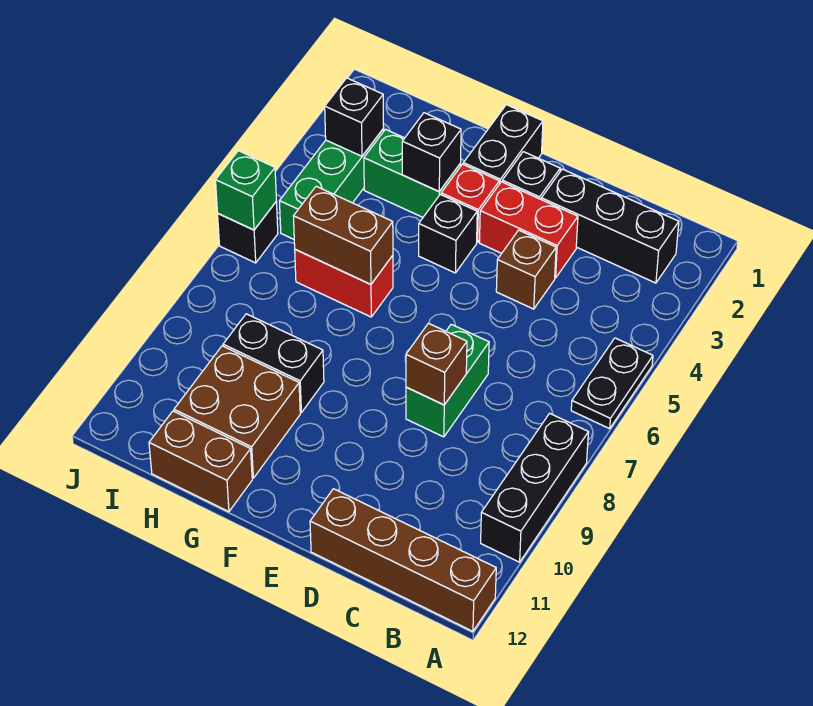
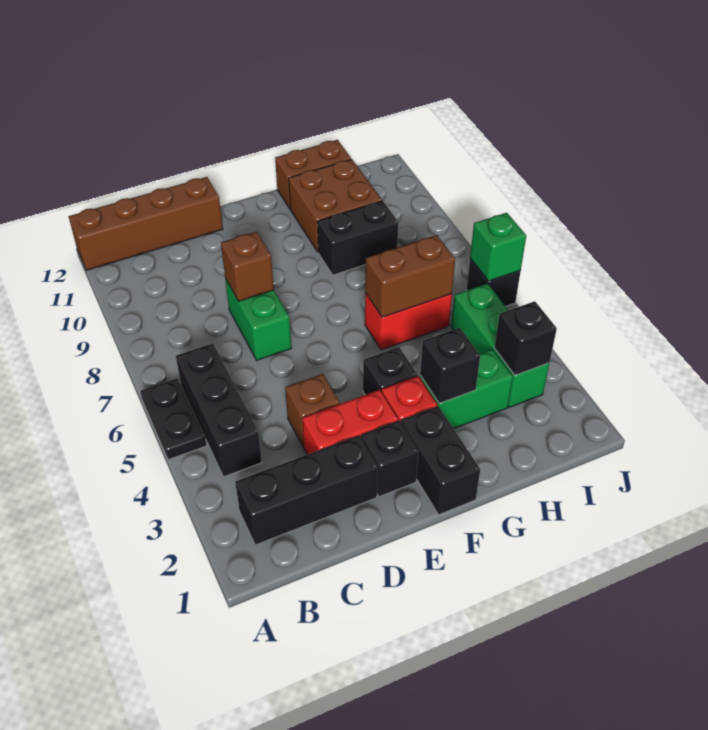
black brick A8:A10 level 1 -> black brick B4:B6 level 1

